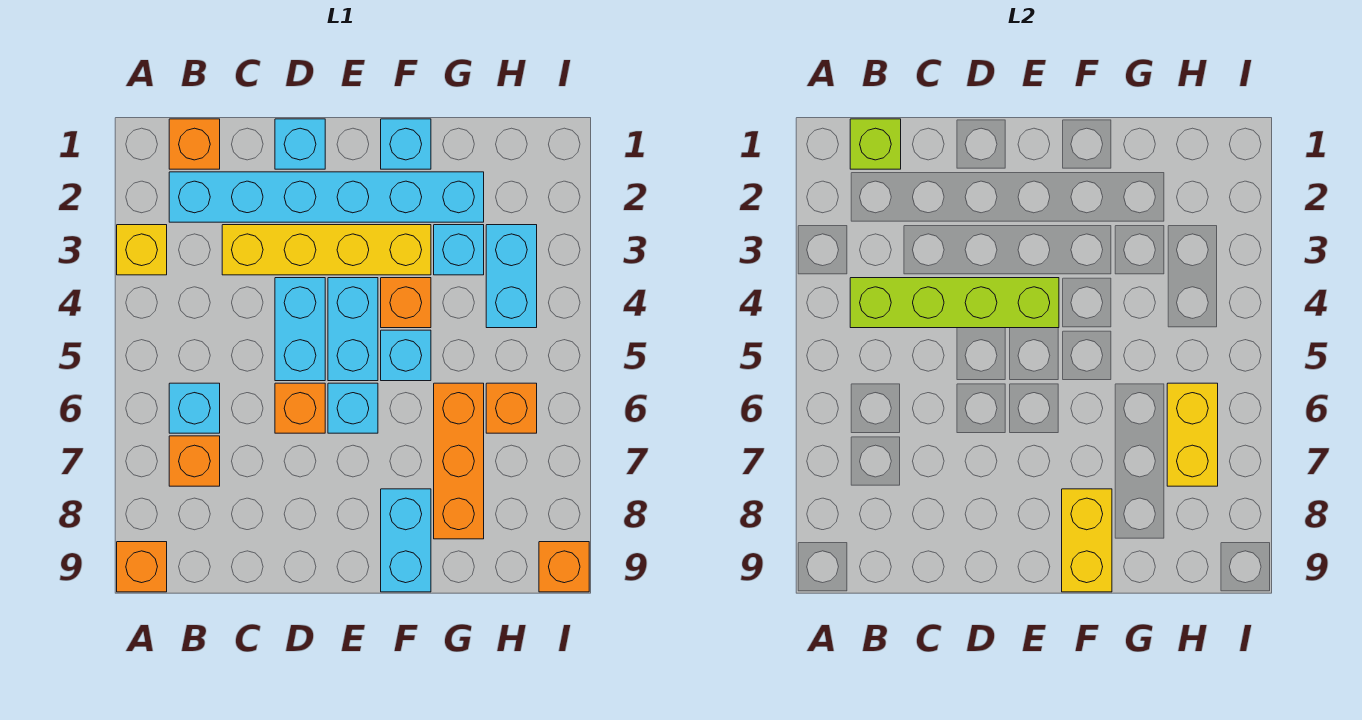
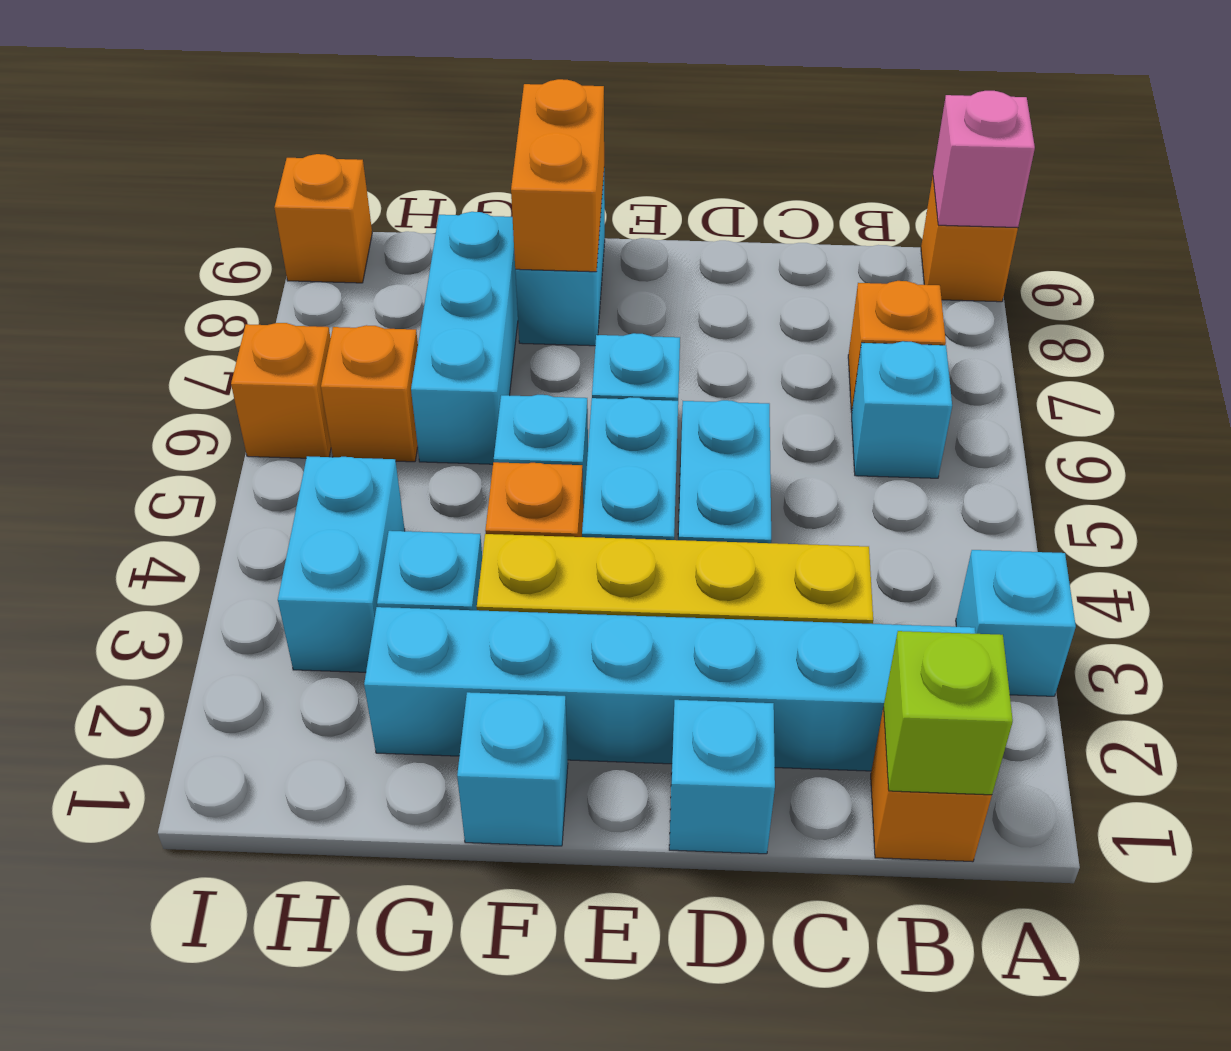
yellow brick A3 level 1 -> cyan brick A3 level 1
none -> pink brick A9 level 2
lime brick B4:E4 level 2 -> none
orange brick D6 level 1 -> orange brick I6 level 1
yellow brick F8:F9 level 2 -> orange brick F8:F9 level 2
orange brick G6:G8 level 1 -> cyan brick G6:G8 level 1
yellow brick H6:H7 level 2 -> none

